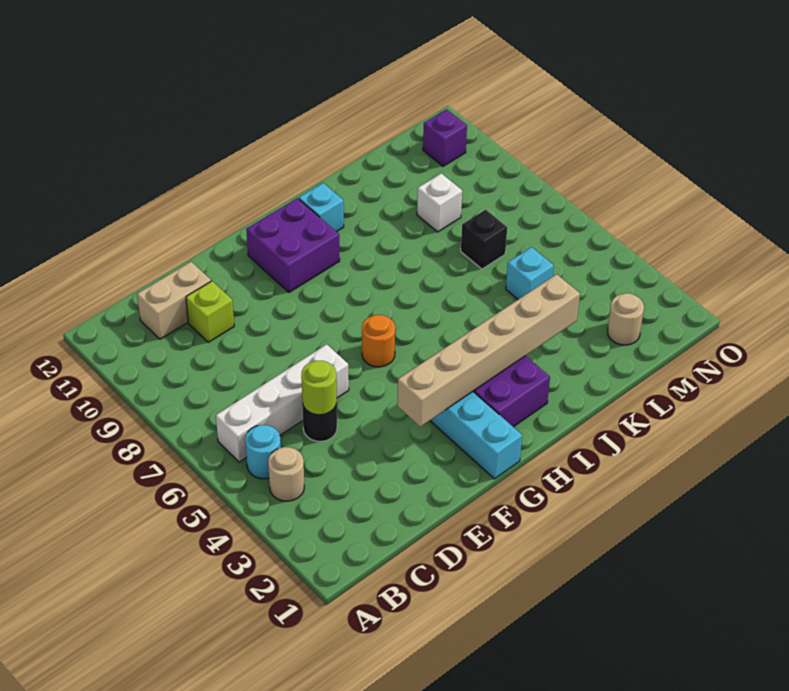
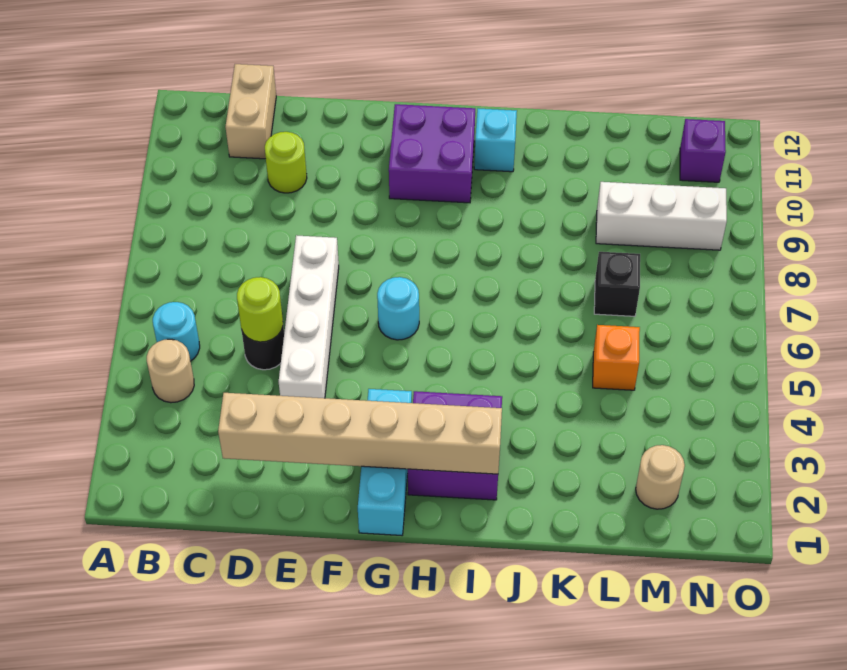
white brick B6:E6 level 1 -> white brick E4:E7 level 1
tan brick C11:D11 level 1 -> tan brick C11:C12 level 1
lime brick D10 level 1 -> lime round brick D10 level 1
tan brick F3:K3 level 2 -> tan brick D2:I2 level 2
orange round brick G6 level 1 -> cyan round brick G6 level 1
cyan brick L5 level 1 -> orange brick L5 level 1
white brick L9 level 1 -> white brick L9:N9 level 1

